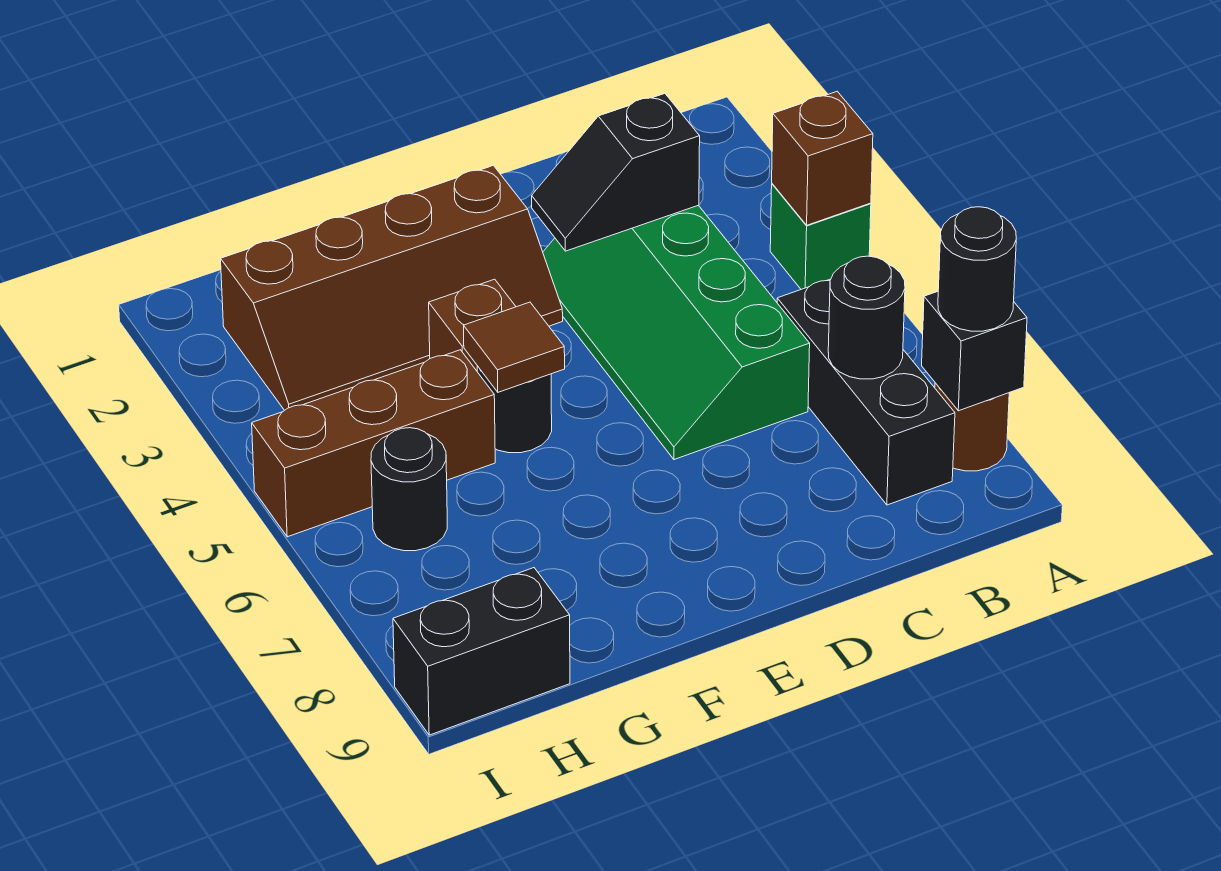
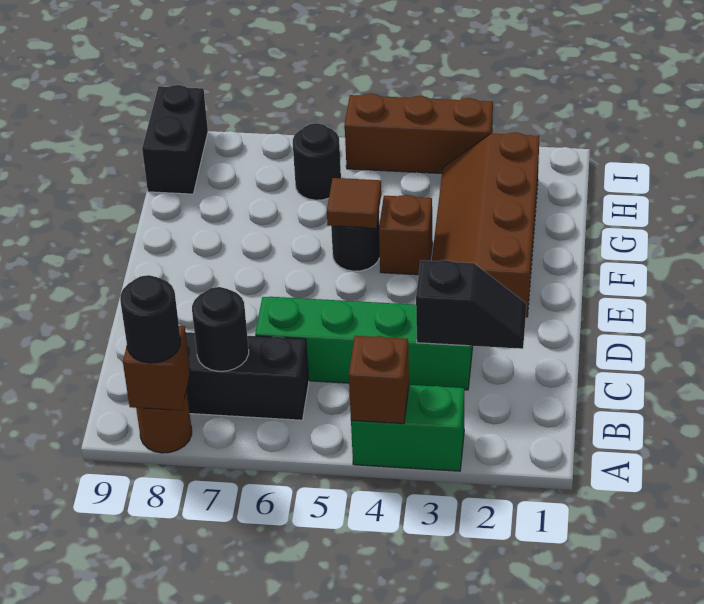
green brick A4 level 1 -> green brick A3:A4 level 1
black brick A8 level 2 -> brown brick A8 level 2
black slope C3:D3 level 2 top C -> black slope C2:C3 level 2 top 3
brown brick G5:I5 level 1 -> brown brick I3:I5 level 1

